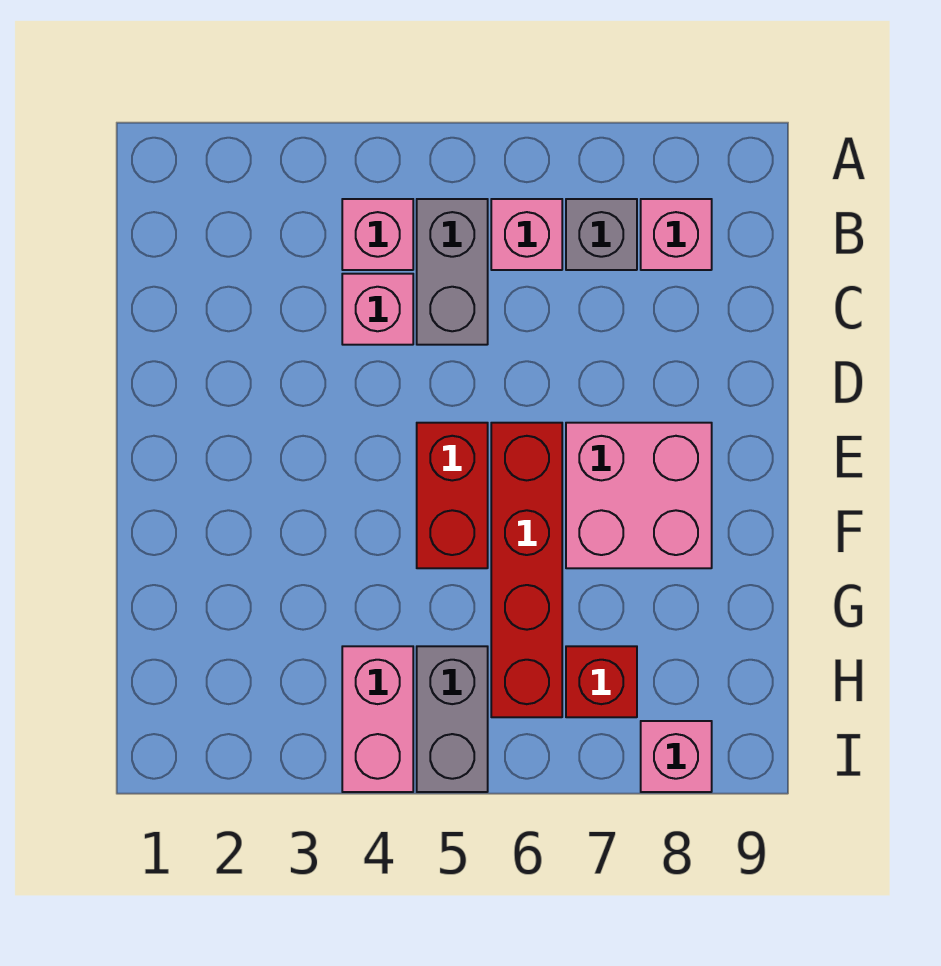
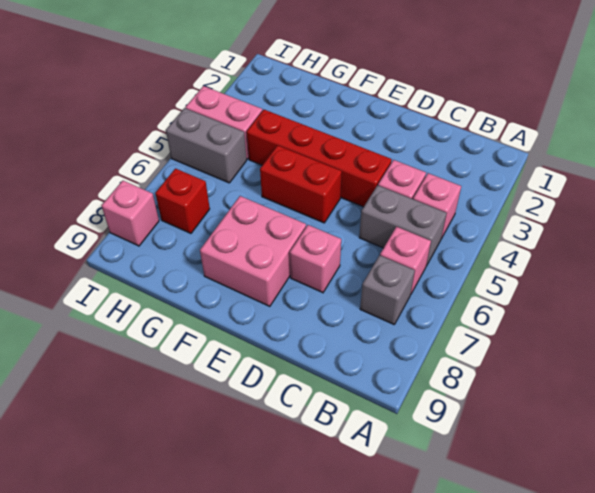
pink brick B8 level 1 -> pink brick D7 level 1
red brick E6:H6 level 1 -> red brick D4:G4 level 1

